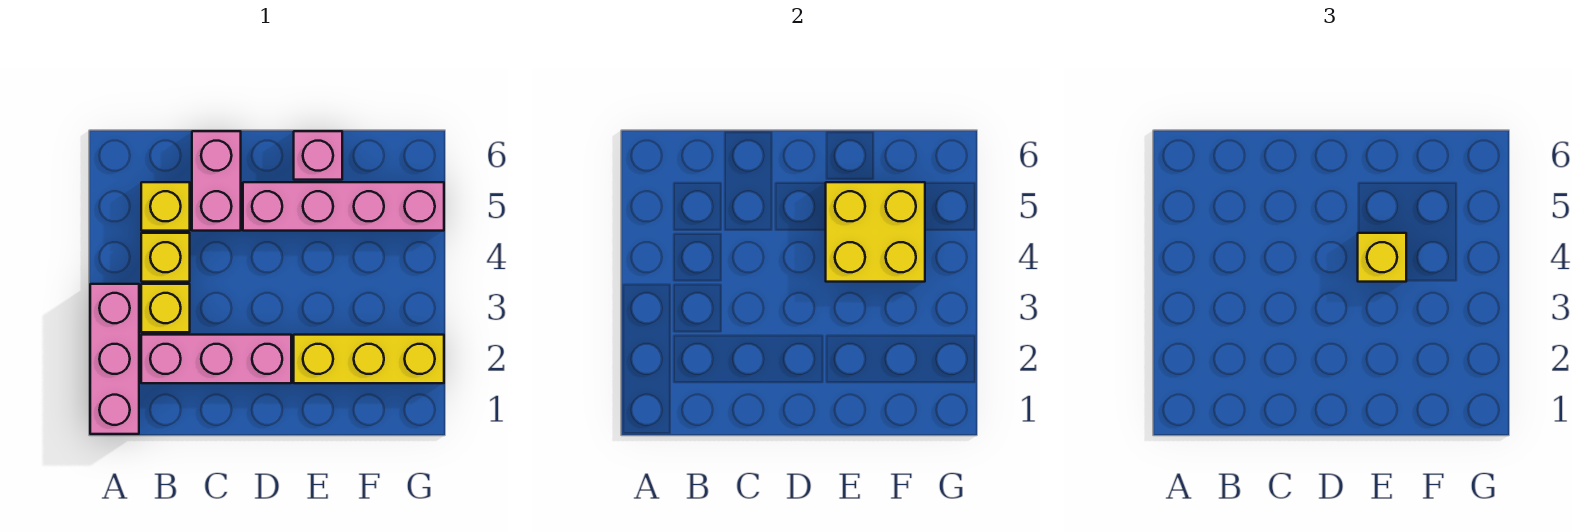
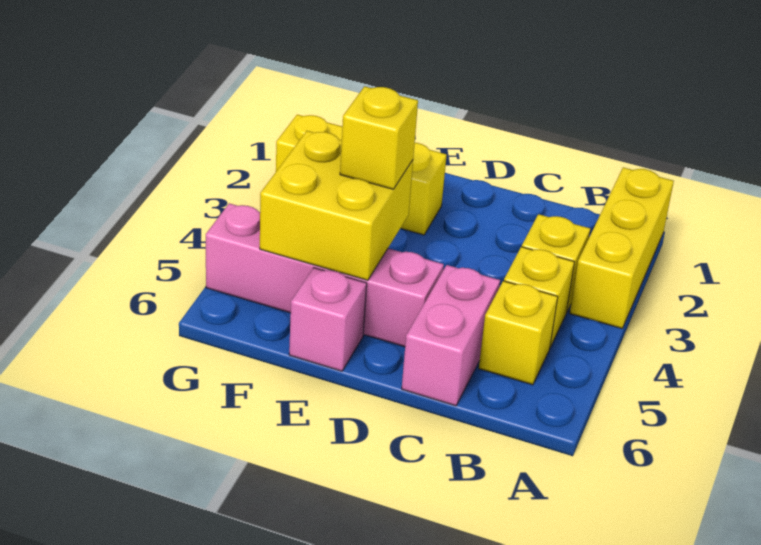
pink brick A1:A3 level 1 -> yellow brick A1:A3 level 1
pink brick B2:D2 level 1 -> none

